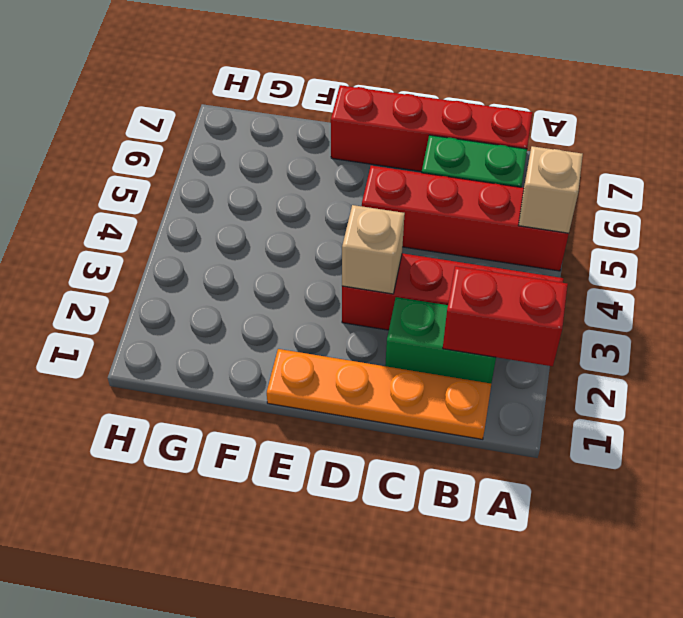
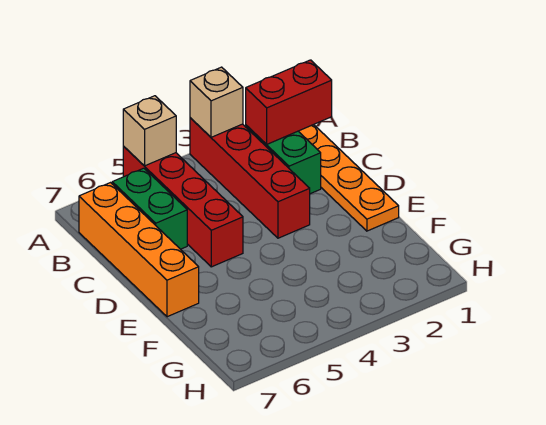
red brick A2:B2 level 2 -> red brick B1:B2 level 2
red brick B7:E7 level 1 -> orange brick B7:E7 level 1
tan brick D3 level 2 -> tan brick A3 level 2

